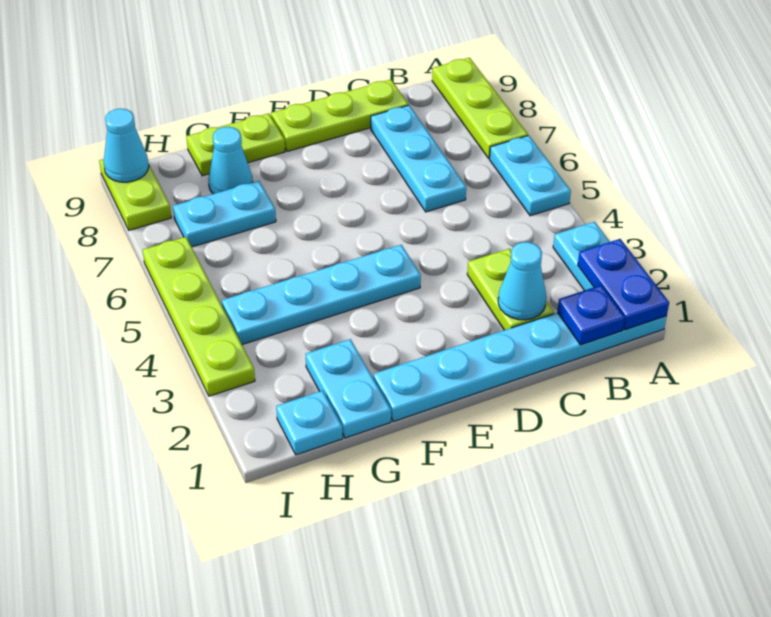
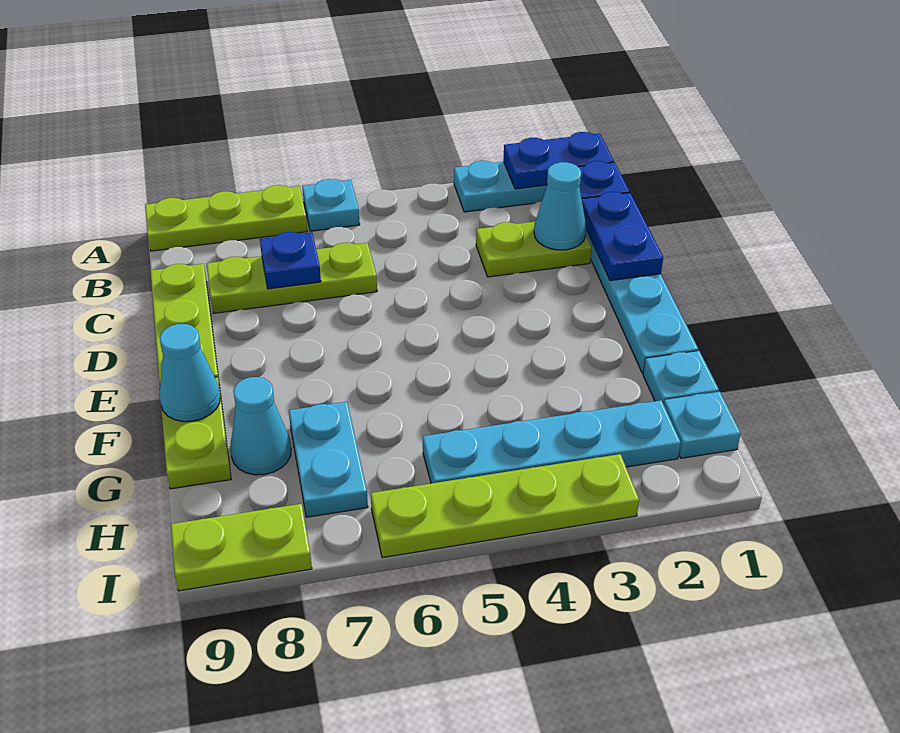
cyan plate A5:A6 level 1 -> cyan plate A6 level 1
none -> blue plate C1:D1 level 2
cyan plate C6:C8 level 1 -> lime plate C6:C8 level 1
none -> blue plate C7 level 2
cyan plate E4:H4 level 1 -> cyan plate H2:H5 level 1
cyan plate G1:G2 level 1 -> cyan plate G1 level 1
cyan cone I9 level 2 -> cyan cone F9 level 2

